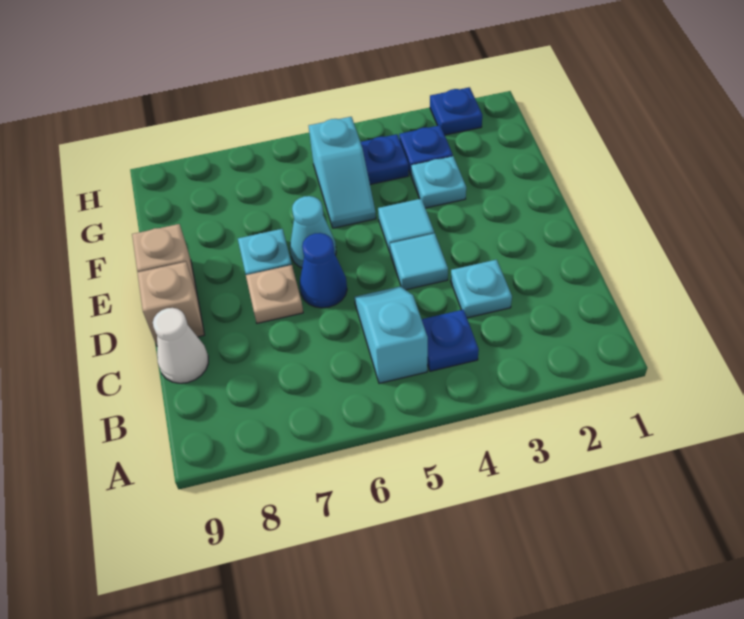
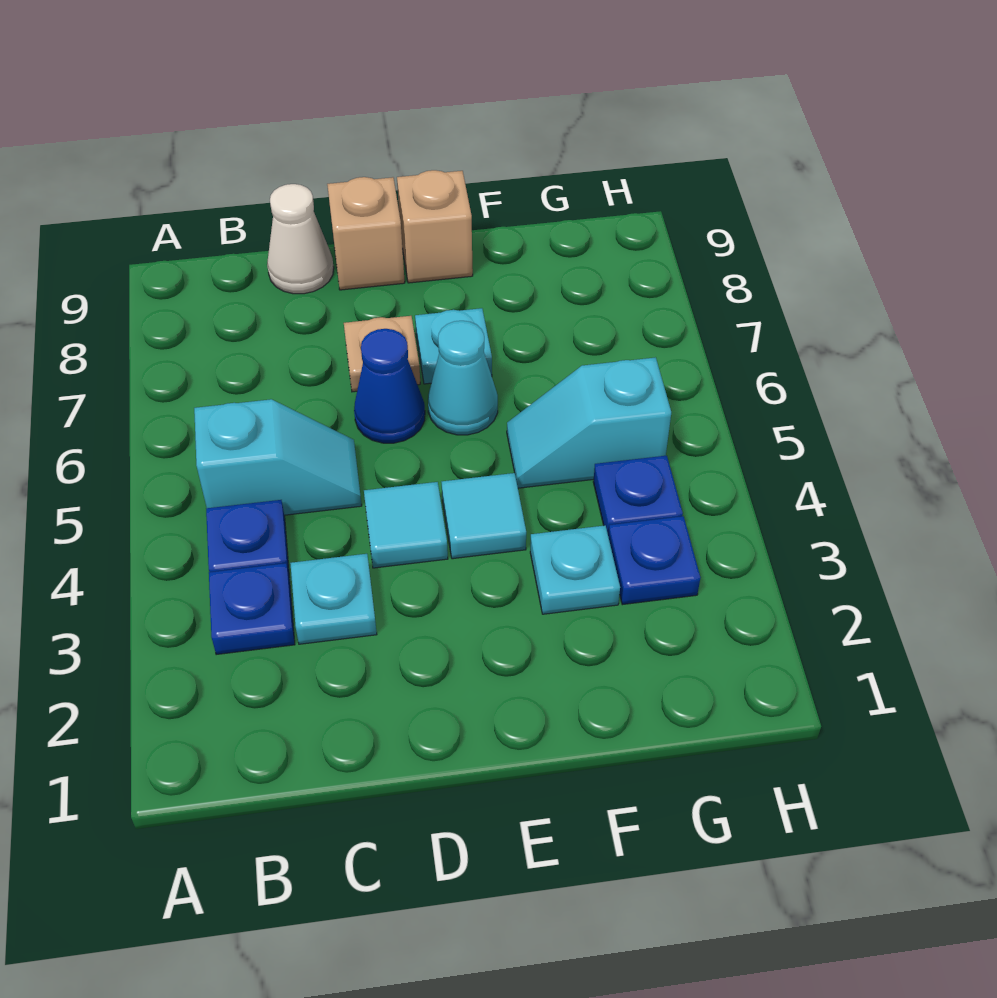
blue plate H2 level 1 -> blue plate B3 level 1

